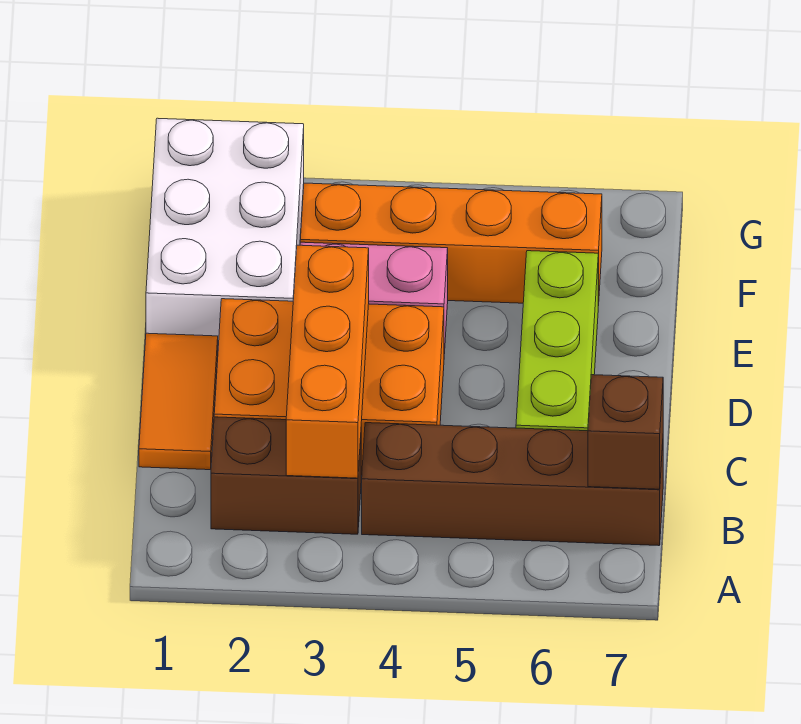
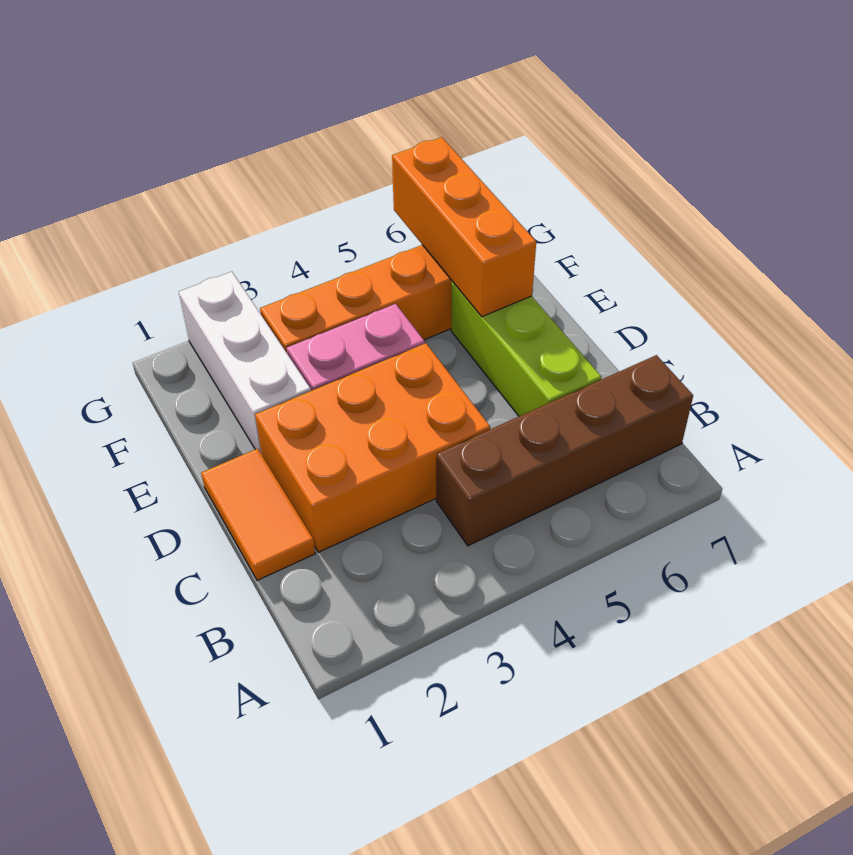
brown brick B2:B3 level 1 -> none
orange brick B3:D3 level 2 -> orange brick E6:G6 level 2
brown brick B7 level 2 -> none
white brick E1:G2 level 1 -> white brick E2:G2 level 1

